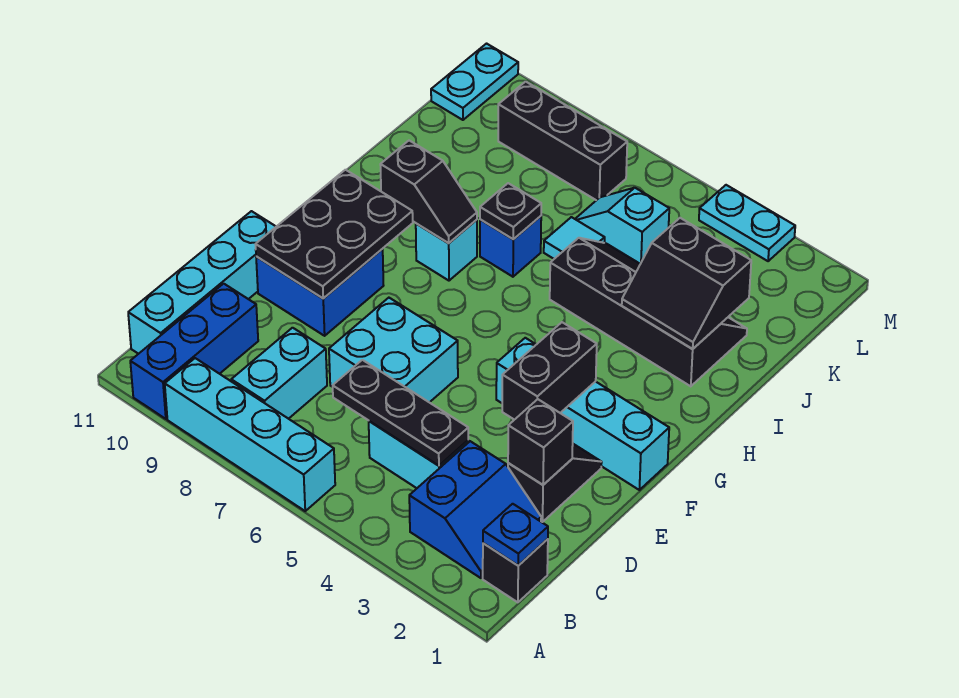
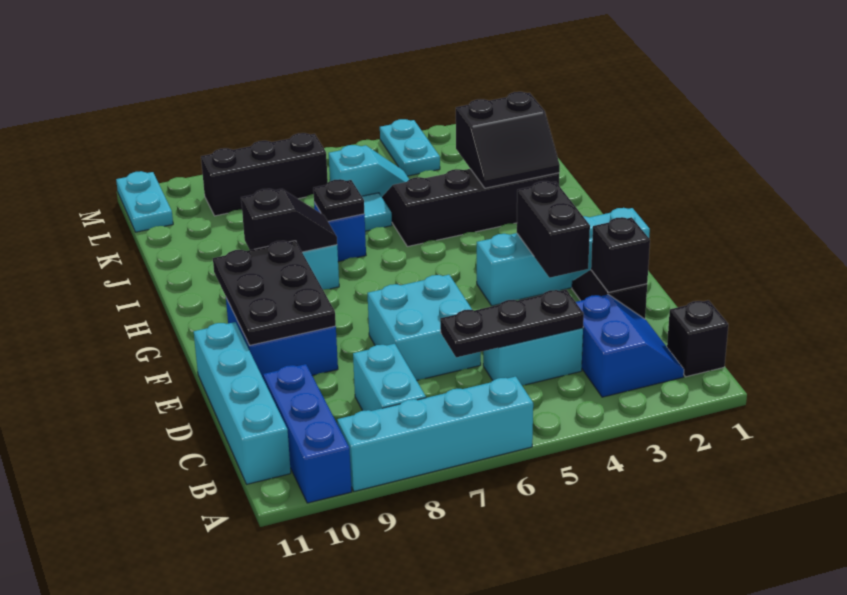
blue plate B1 level 2 -> none
cyan slope K5:K6 level 1 top 5 -> cyan slope K5:K6 level 1 top 6
cyan plate M3:M4 level 1 -> cyan plate L4:M4 level 1

